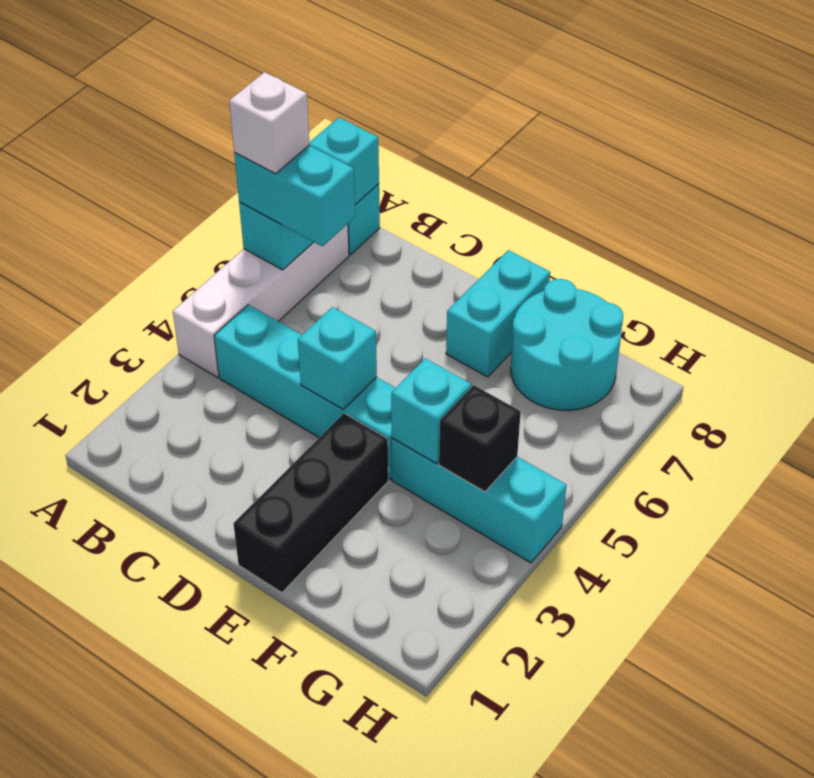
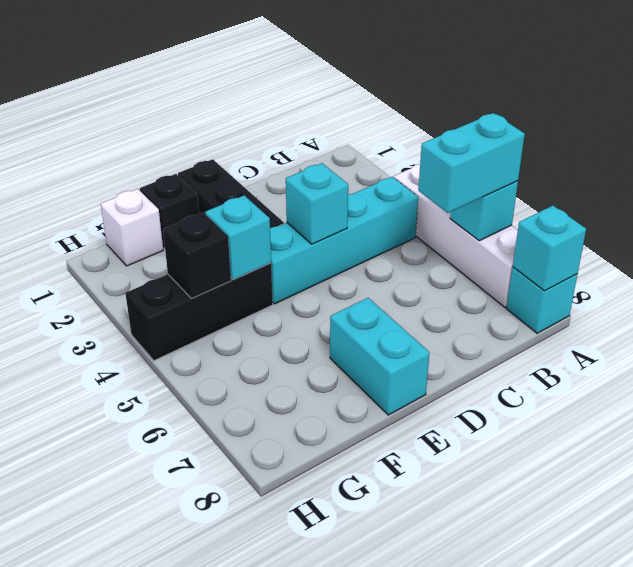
white brick A6 level 4 -> white brick G1 level 1
none -> black brick F1 level 1
cyan brick F4:H4 level 1 -> black brick F4:H4 level 1
cyan round brick F7:G8 level 1 -> none

